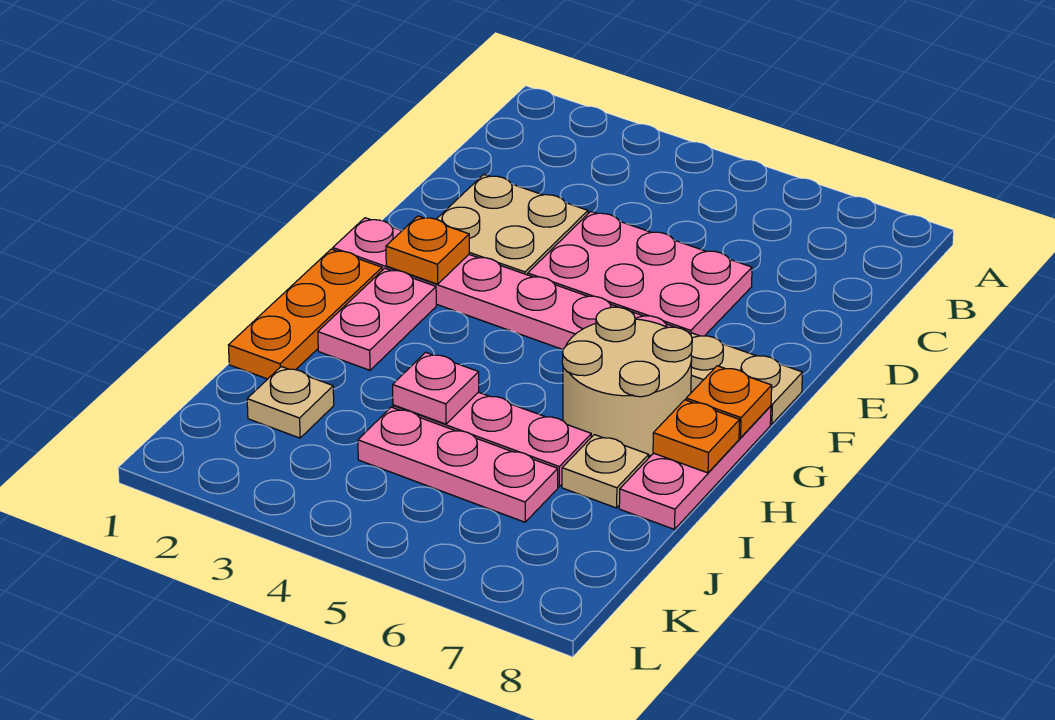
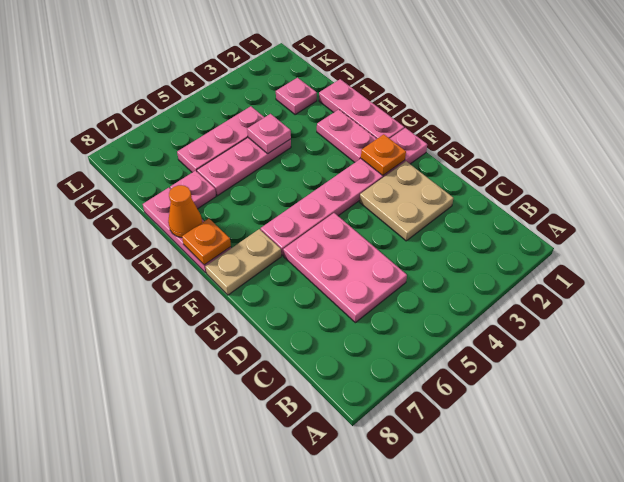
pink plate D4:E6 level 1 -> pink plate C5:E6 level 1
orange plate G1:I1 level 1 -> pink plate G1:I1 level 1
tan round brick G6:H7 level 1 -> none
orange plate H8 level 2 -> orange cone H8 level 2
tan plate I7 level 1 -> pink plate I7 level 1
tan plate J2 level 1 -> pink plate J2 level 1

